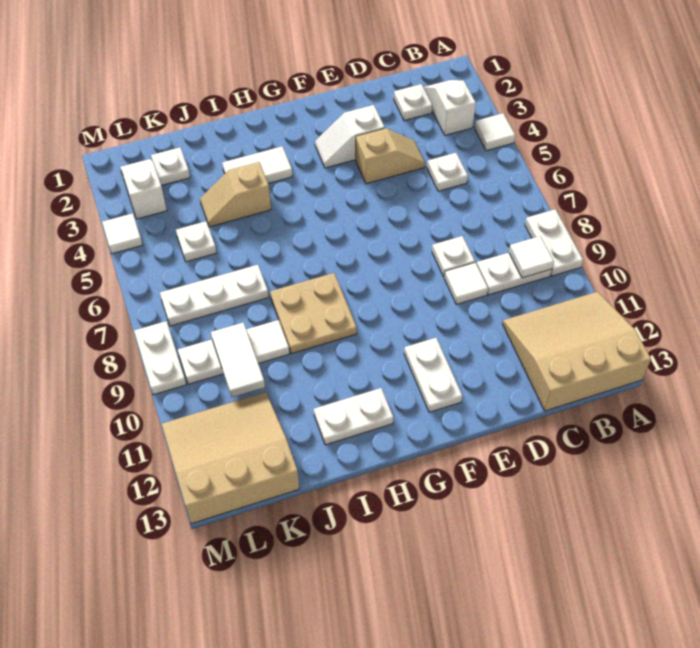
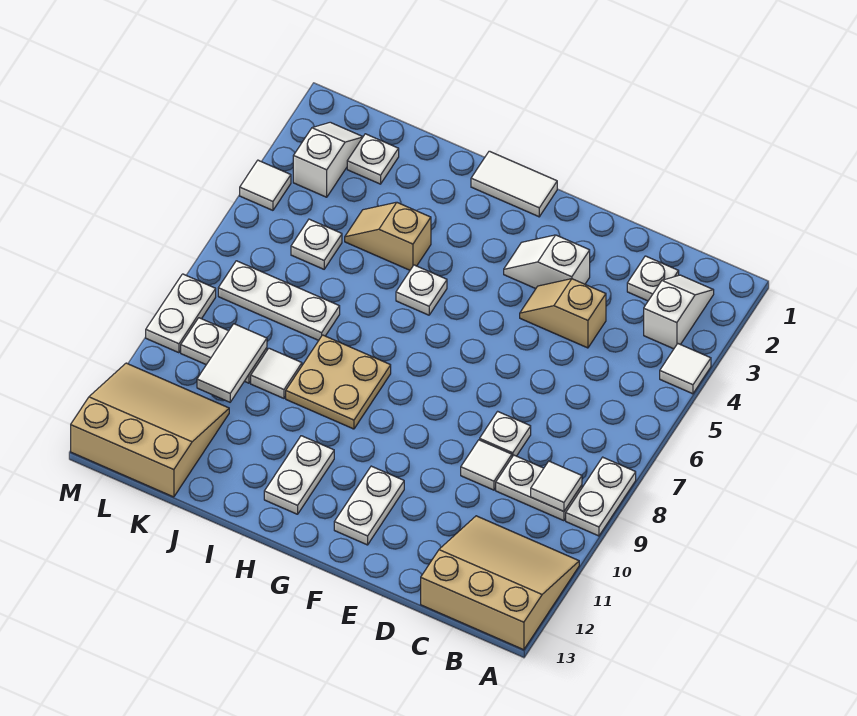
white plate C5 level 1 -> white plate H5 level 1
tan slope D4:E4 level 1 top E -> tan slope D4:E4 level 1 top D
white tile H3:I3 level 1 -> white tile G1:H1 level 1
white plate H12:I12 level 1 -> white plate H11:H12 level 1

